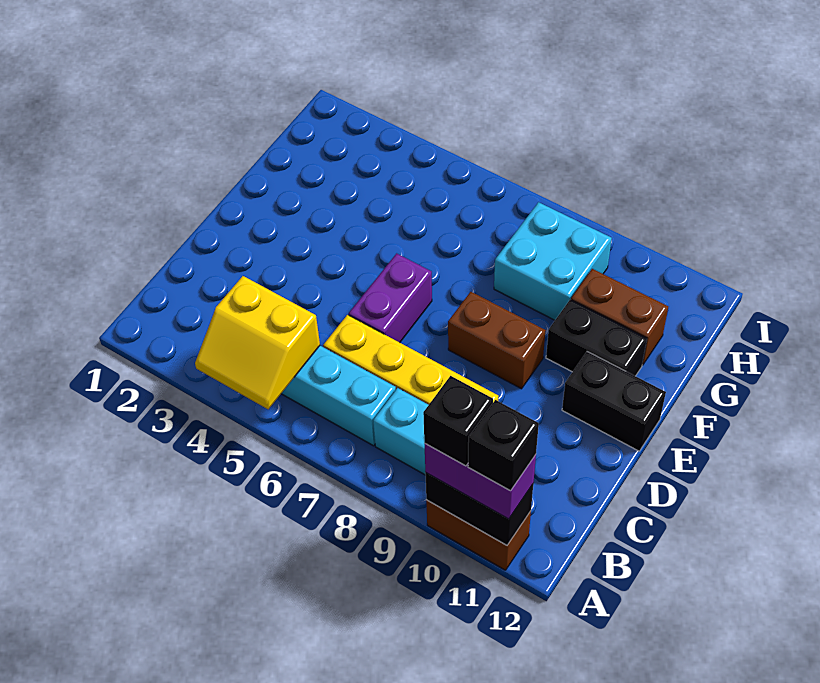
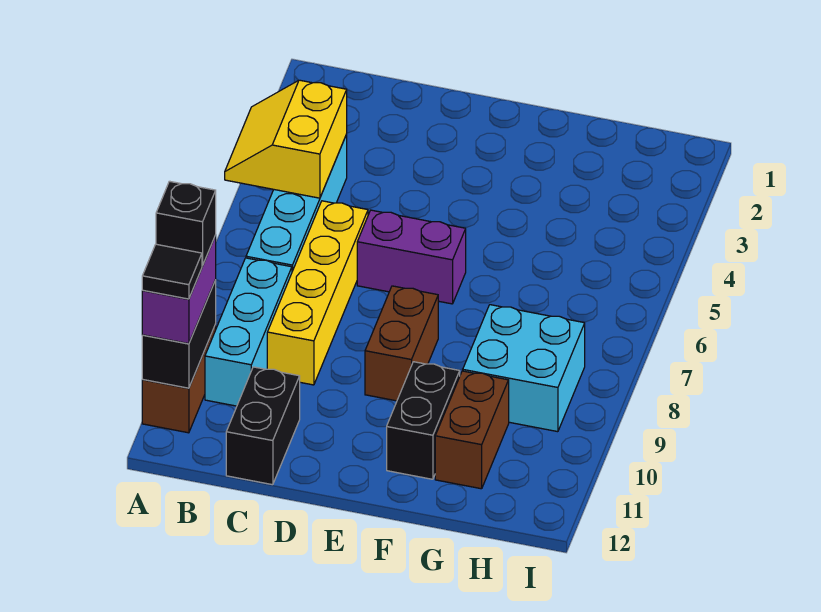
black brick A11 level 4 -> black tile A11 level 4
black brick E11:E12 level 1 -> black brick C11:C12 level 1

